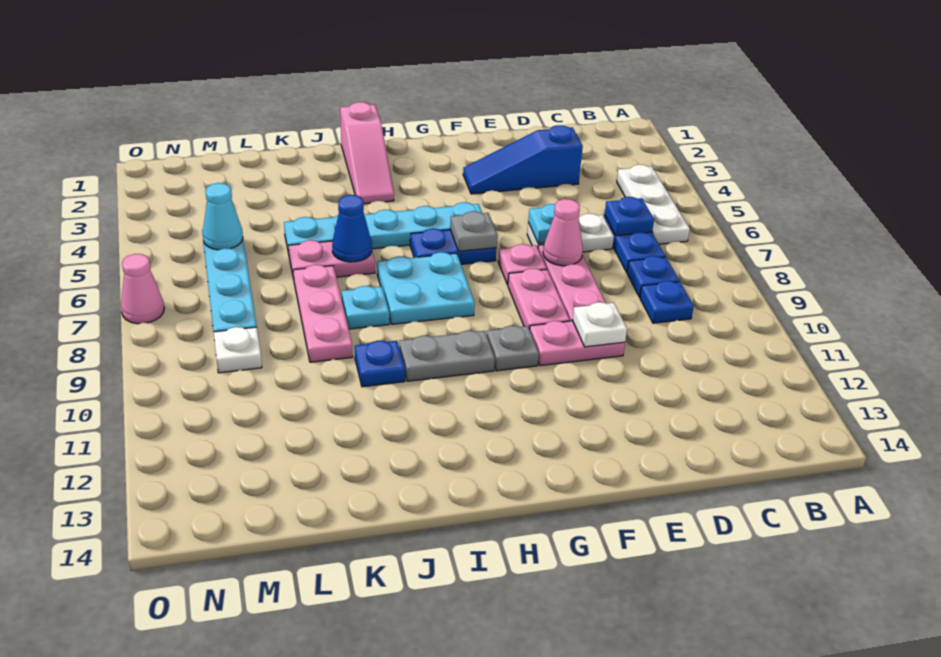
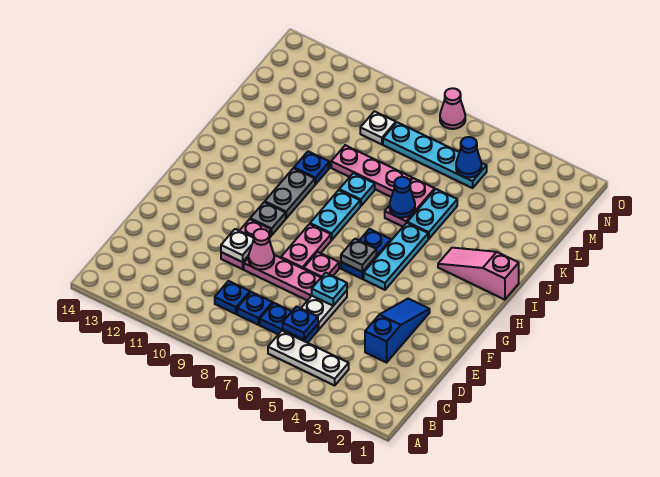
pink cone E7 level 2 -> pink cone E9 level 2
pink plate F8:F9 level 1 -> pink plate F8:G8 level 1
cyan plate H7:I8 level 1 -> cyan plate H8:I8 level 1
cyan cone M5 level 2 -> blue cone M5 level 2

